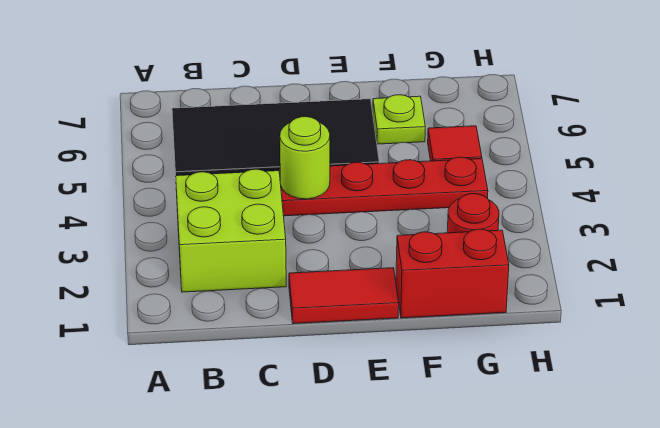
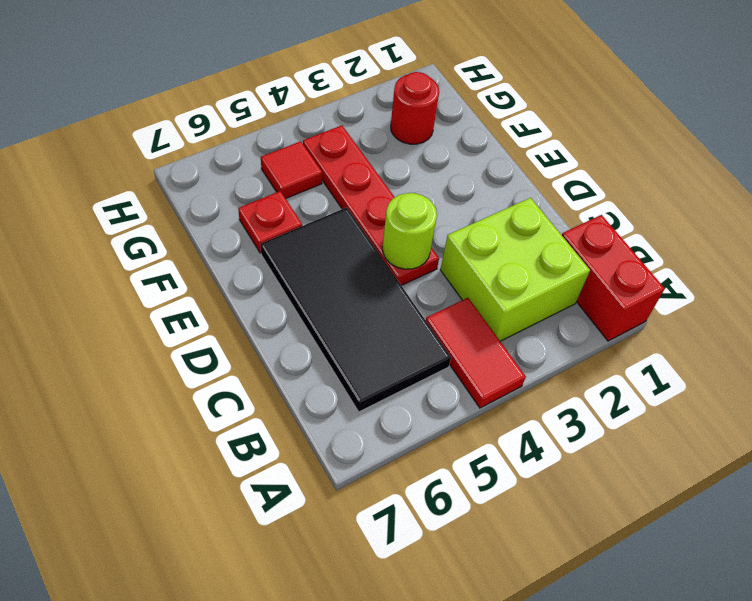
red tile D1:E1 level 1 -> red tile A4:B4 level 1
red brick F1:G1 level 1 -> red brick A1:B1 level 1
lime plate F6 level 1 -> red plate F6 level 1

